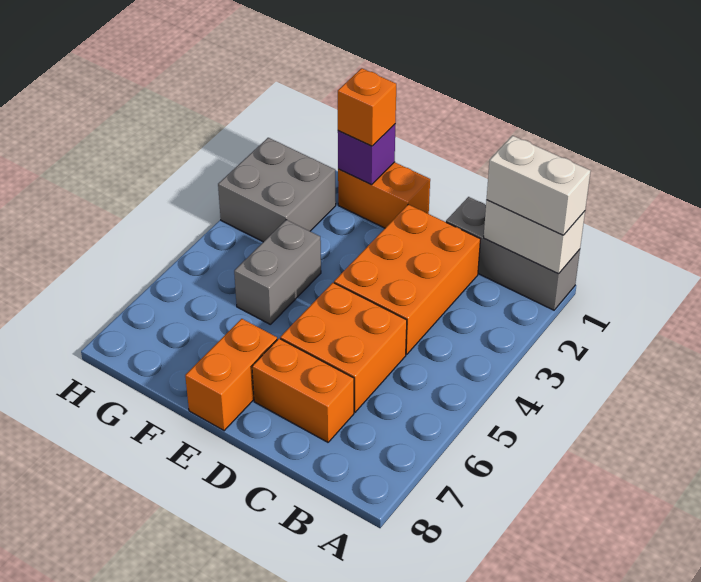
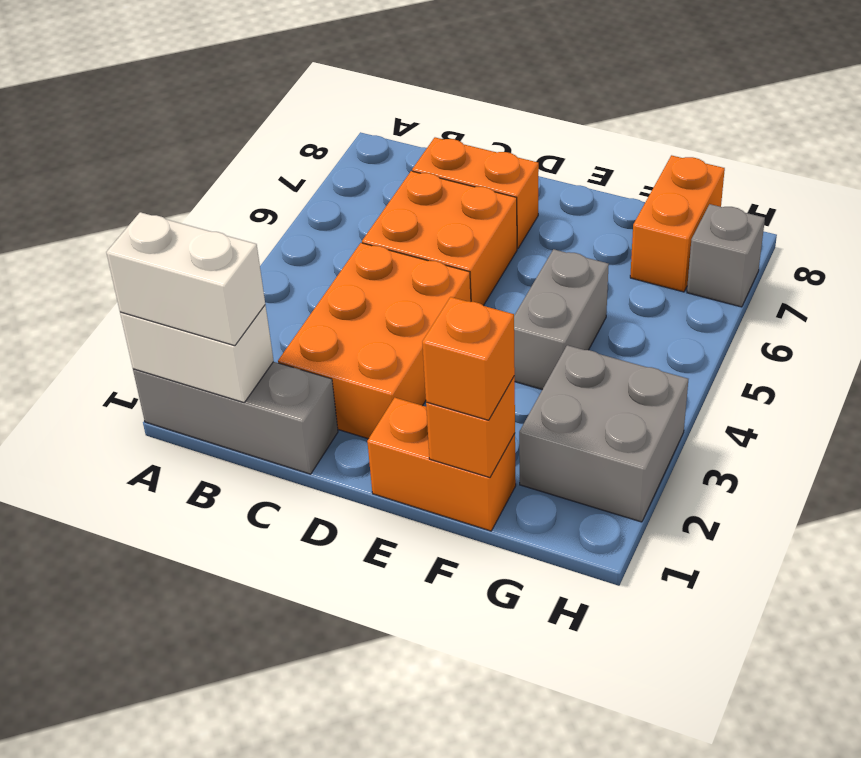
orange brick E7:E8 level 1 -> orange brick G7:G8 level 1
purple brick F1 level 2 -> orange brick F1 level 2
none -> grey brick H7 level 1

